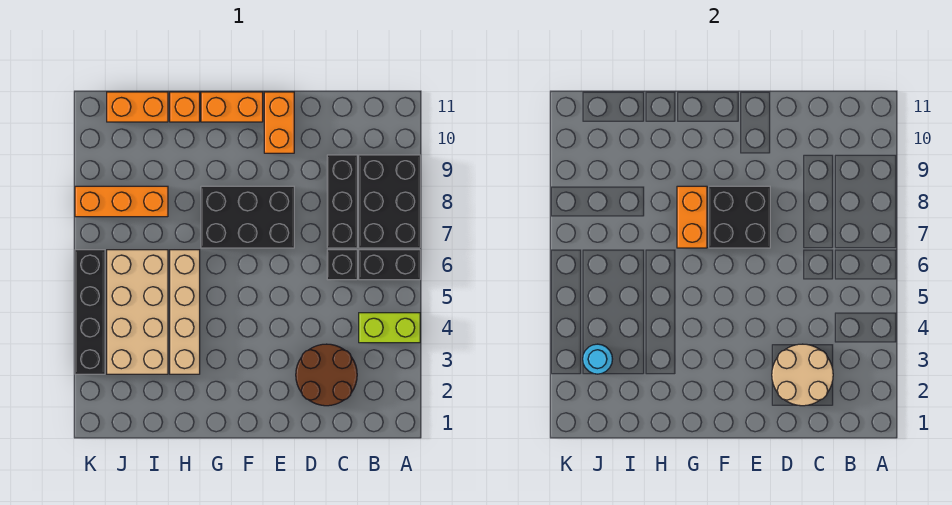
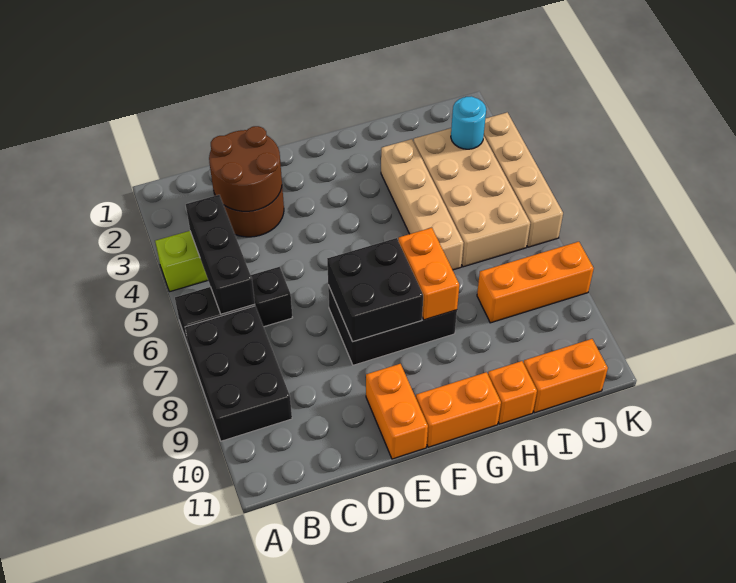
tan round brick C2:D3 level 2 -> brown round brick C2:D3 level 2
black brick C7:C9 level 1 -> black brick B4:B6 level 2
black brick K3:K6 level 1 -> tan brick K3:K6 level 1

